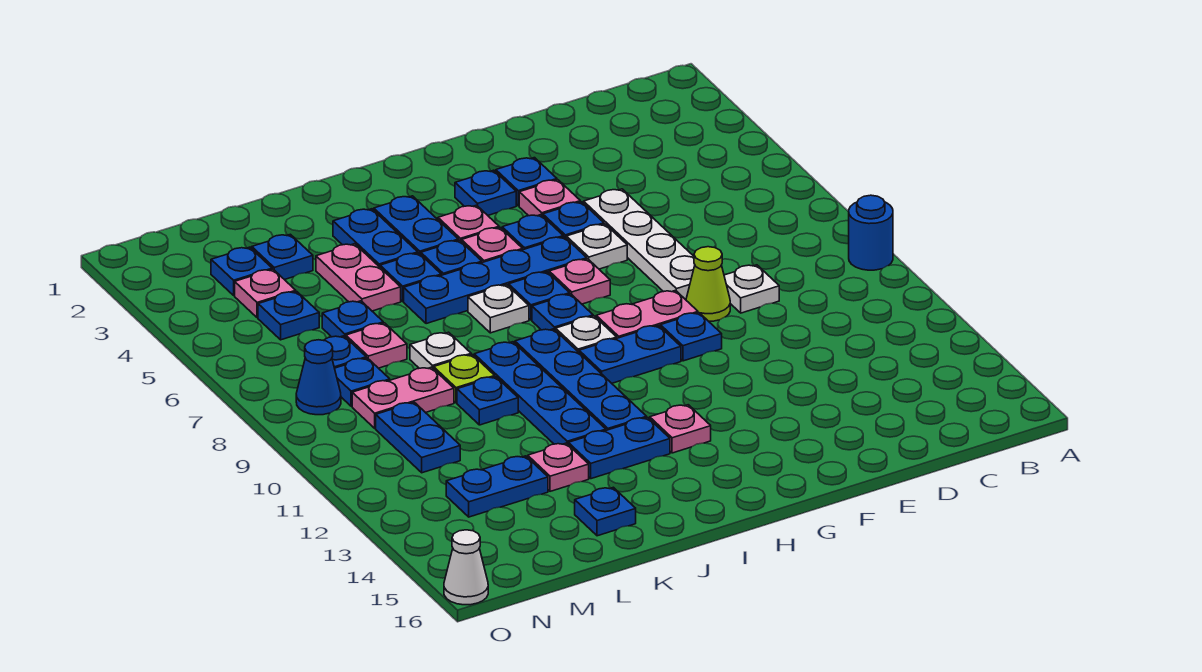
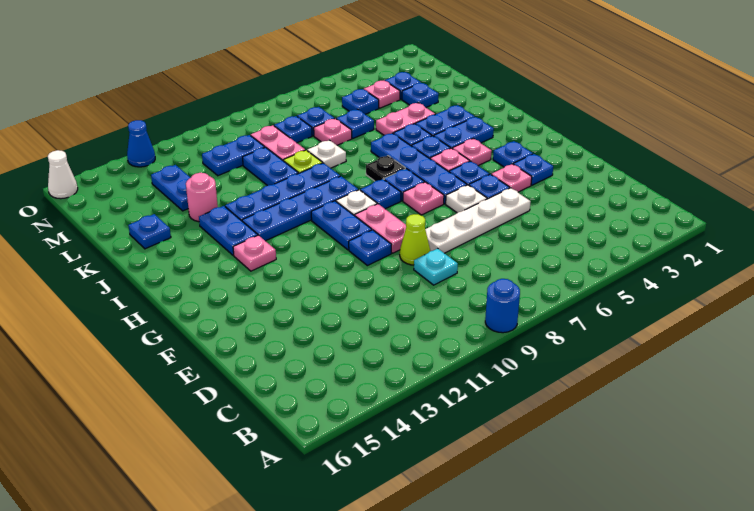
white plate D9 level 1 -> cyan plate D9 level 1
white plate I7 level 1 -> black plate I7 level 1
blue plate K10 level 1 -> blue plate K10:L10 level 1
pink plate K13 level 1 -> pink round brick K13 level 1
blue cone N8 level 1 -> blue cone O13 level 1

